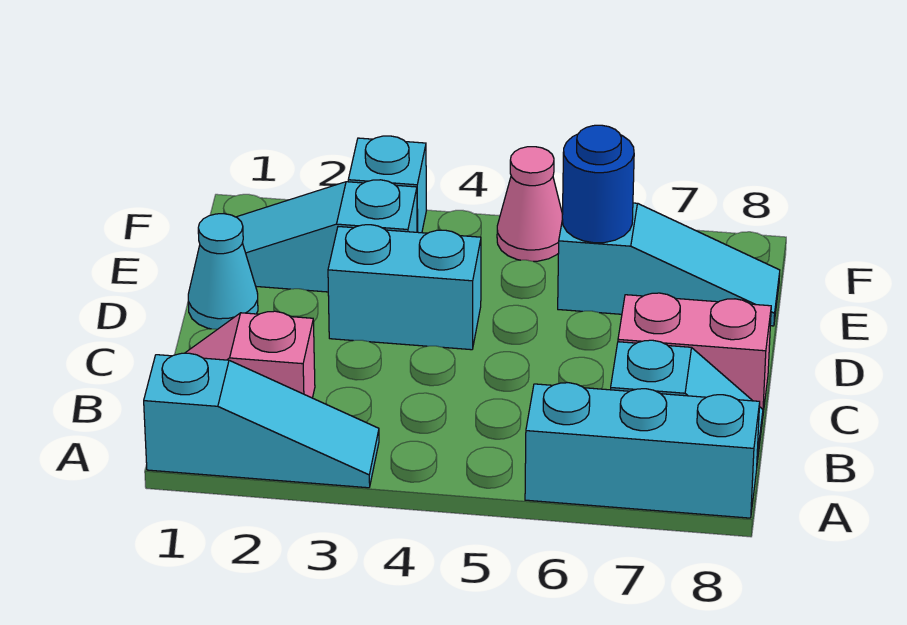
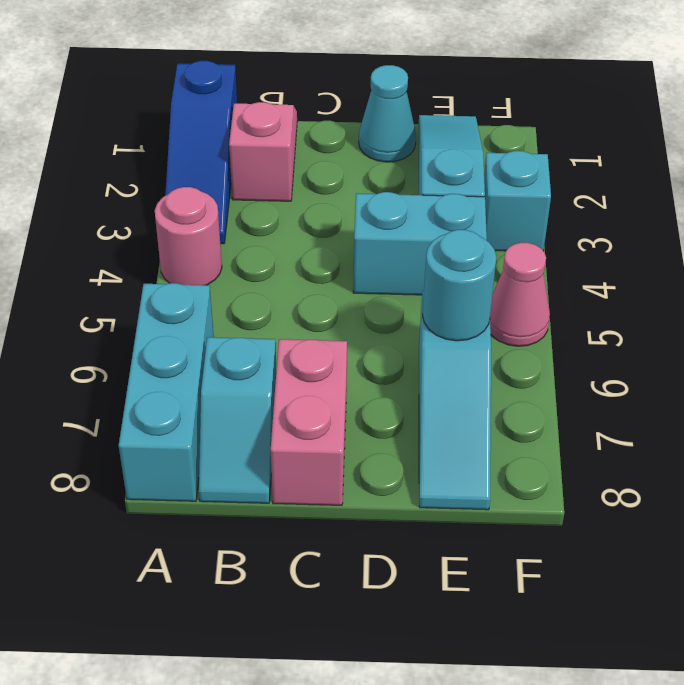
cyan slope A1:A3 level 1 top 1 -> blue slope A1:A3 level 1 top 1
none -> pink round brick A4 level 1
cyan brick D3:D4 level 1 -> cyan brick D4:E4 level 1
blue round brick E6 level 2 -> cyan round brick E6 level 2

